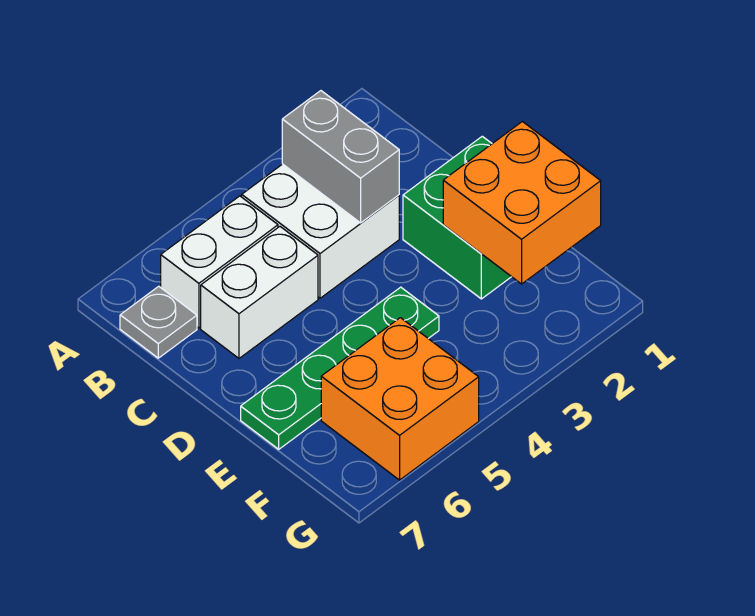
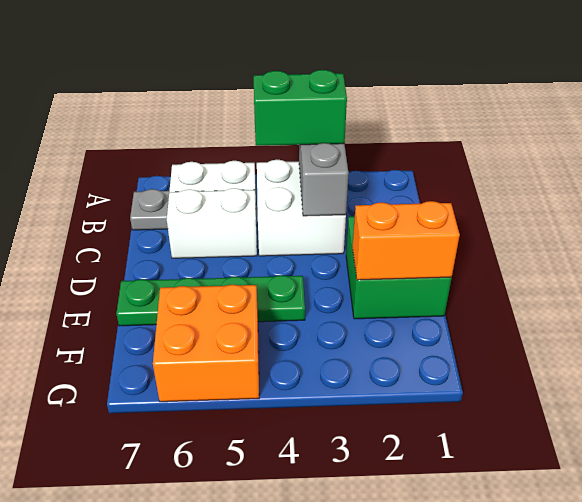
none -> green brick B3:B4 level 3
orange brick E1:F2 level 2 -> orange brick E1:E2 level 2

